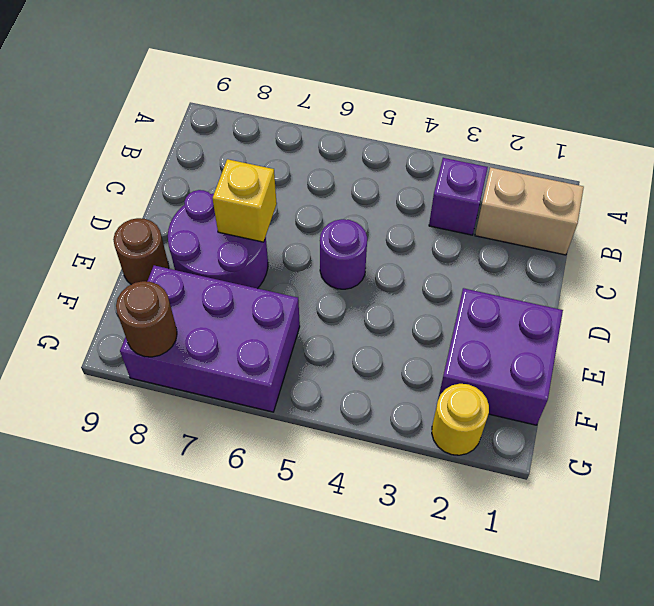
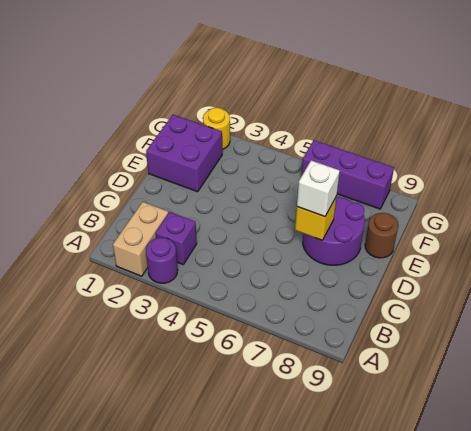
tan brick B1:B2 level 1 -> tan brick A2:B2 level 1
purple round brick D5 level 1 -> purple round brick A3 level 1
none -> white brick D7 level 3
purple brick F6:G8 level 1 -> purple brick G6:G8 level 1
brown round brick G8 level 2 -> none

